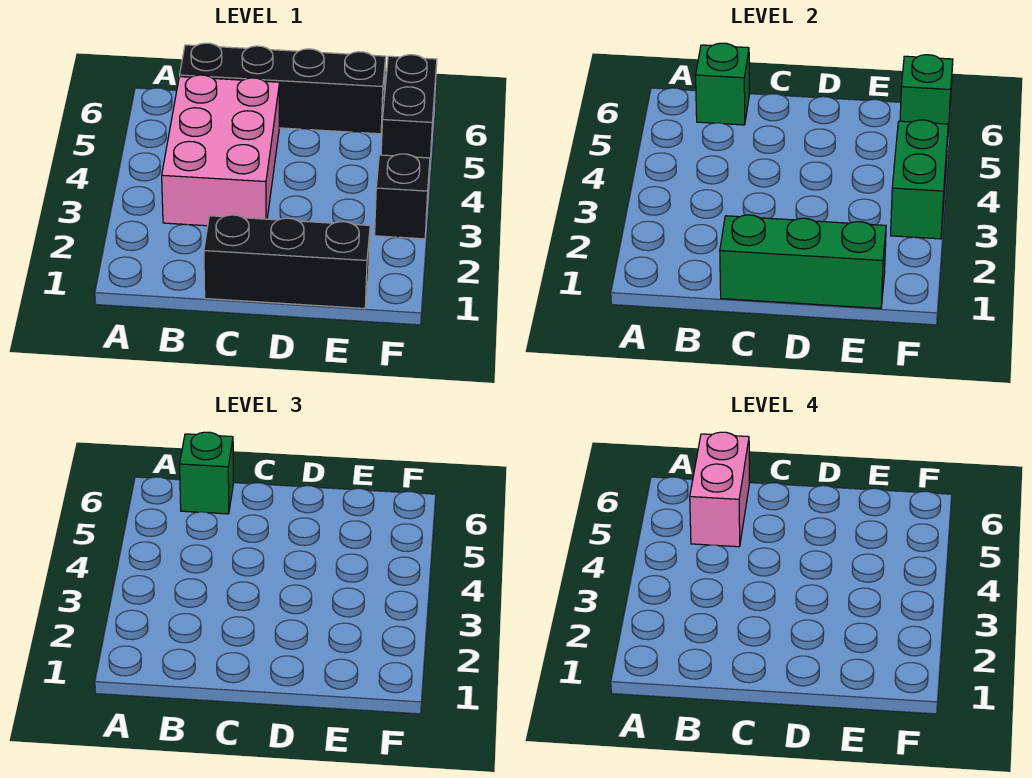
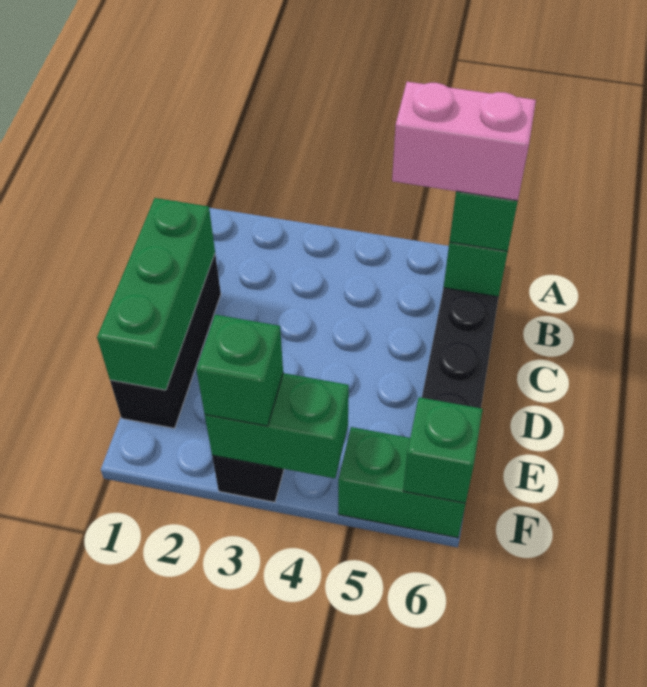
pink brick B3:C5 level 1 -> none
none -> green brick F3 level 3
black brick F5:F6 level 1 -> green brick F5:F6 level 1

